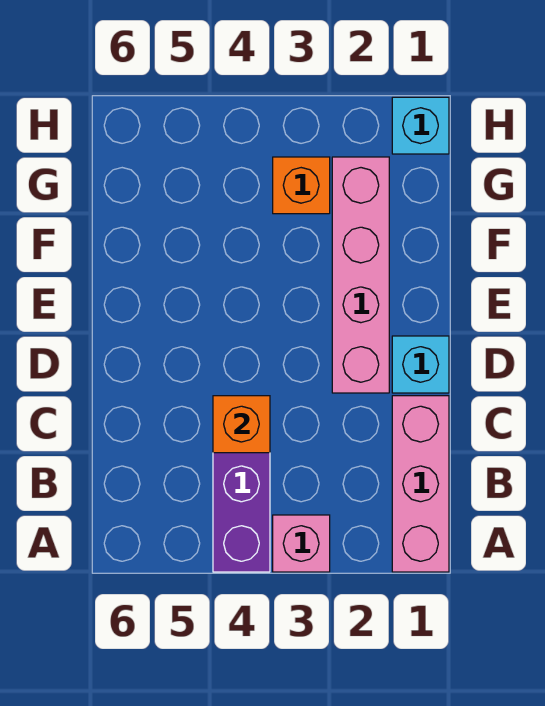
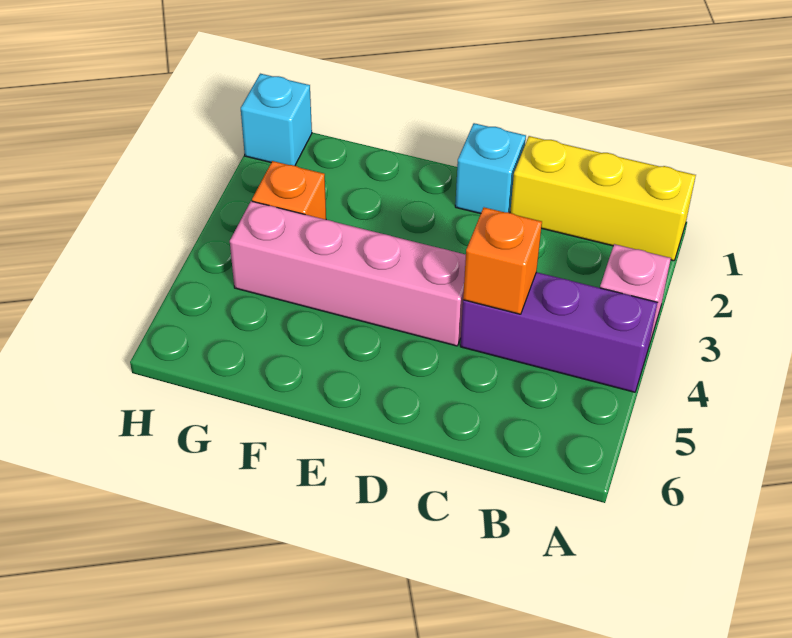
pink brick A1:C1 level 1 -> yellow brick A1:C1 level 1
pink brick D2:G2 level 1 -> pink brick D4:G4 level 1

